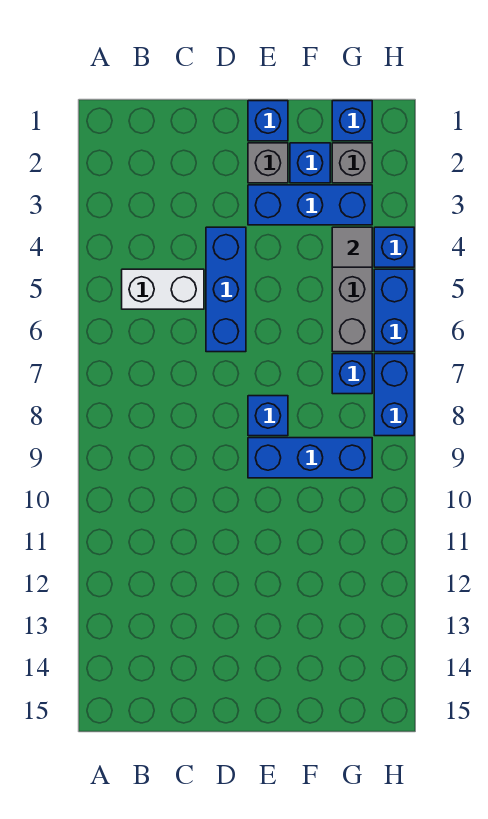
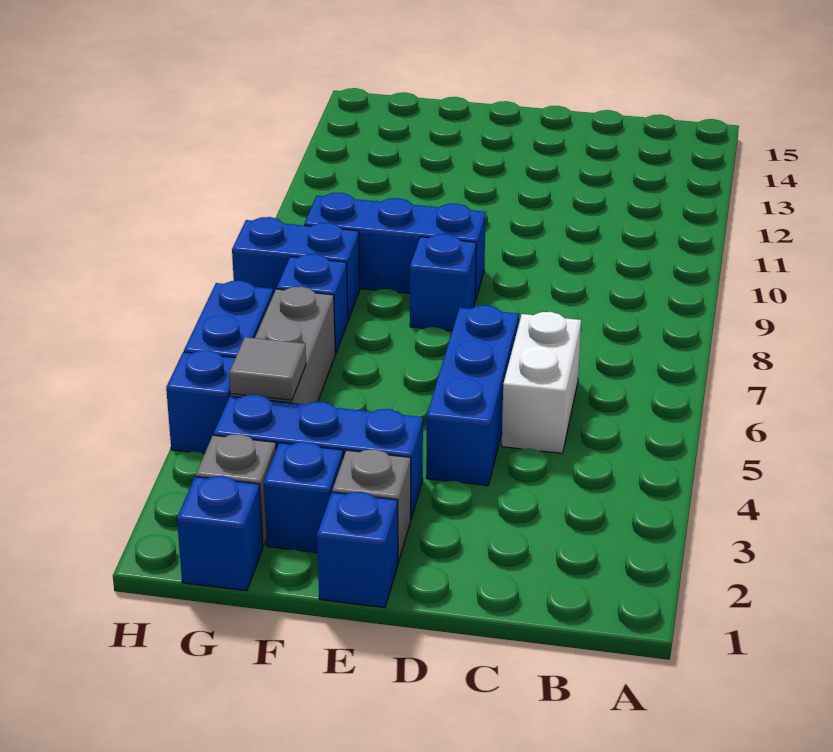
white brick B5:C5 level 1 -> white brick C5:C6 level 1
blue brick H7:H8 level 1 -> blue brick G8:H8 level 1

